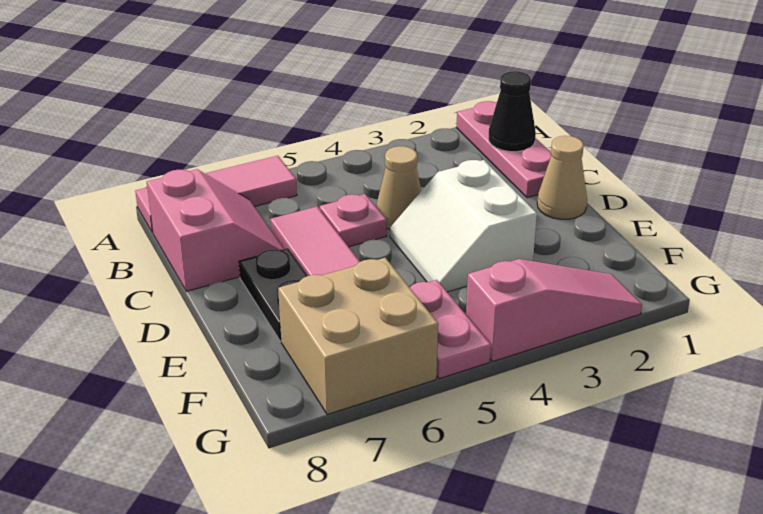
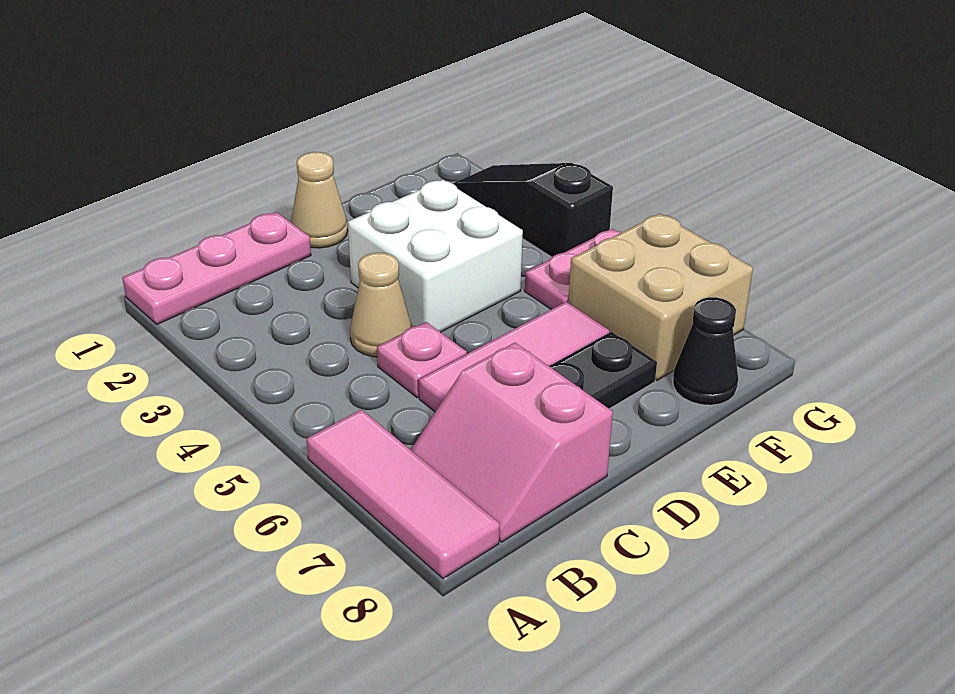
black cone B1 level 2 -> black cone F8 level 1
pink slope B7:C8 level 1 top 8 -> pink slope B7:C8 level 1 top C
white slope D3:E4 level 1 top 3 -> white brick D3:E4 level 1
pink slope G2:G4 level 1 top 4 -> black slope G2:G4 level 1 top 4

